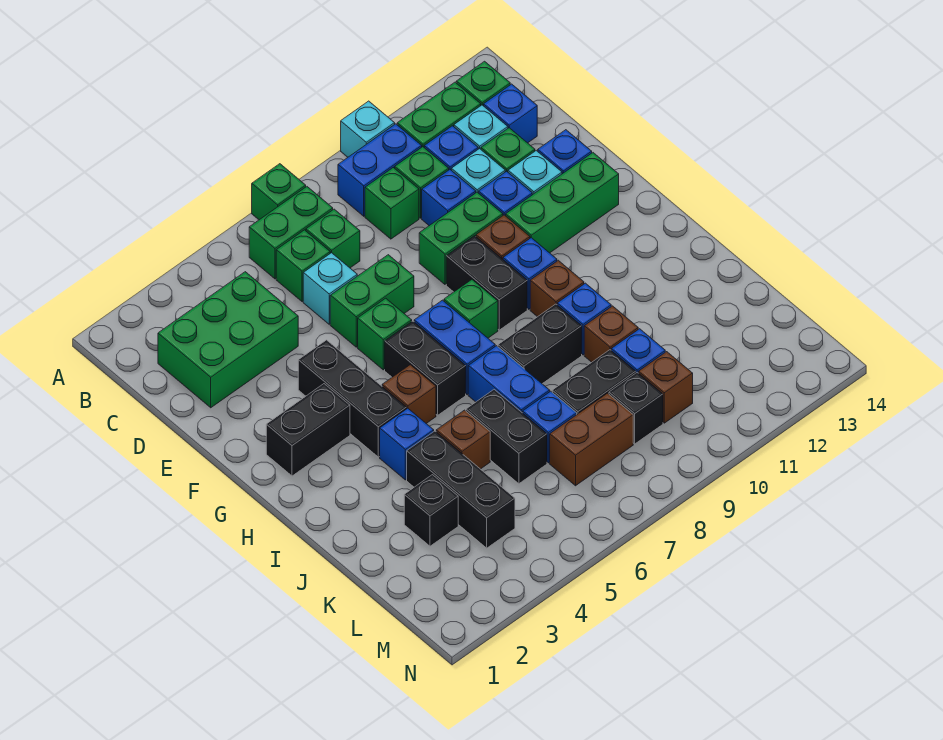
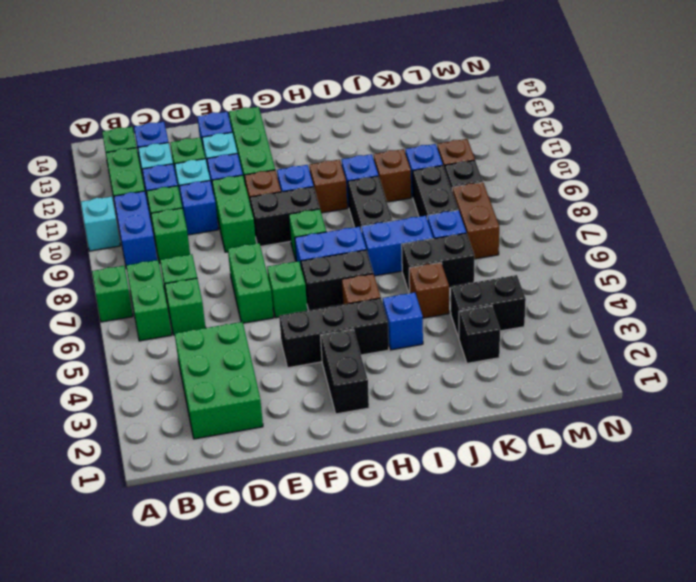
cyan brick D6 level 1 -> none
black brick J4:L4 level 1 -> black brick K4:L4 level 1

